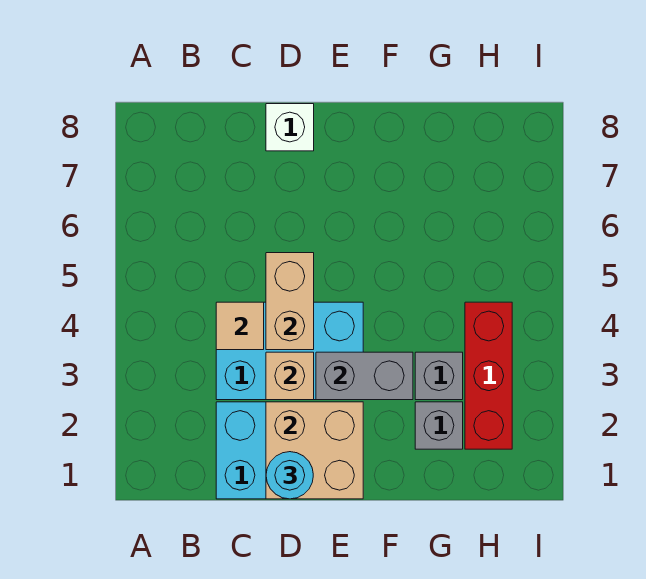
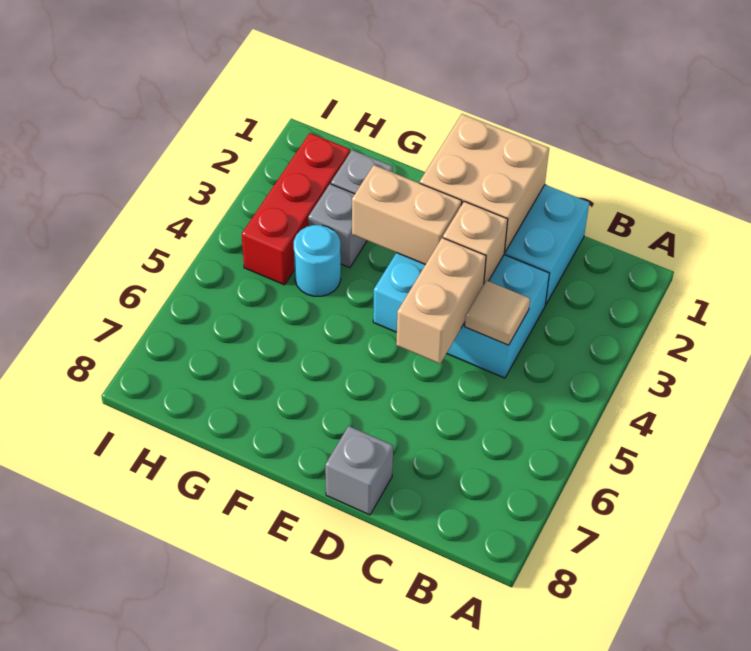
cyan round brick D1 level 3 -> cyan round brick G4 level 1
white brick D8 level 1 -> grey brick D8 level 1
grey brick E3:F3 level 2 -> tan brick E3:F3 level 2

